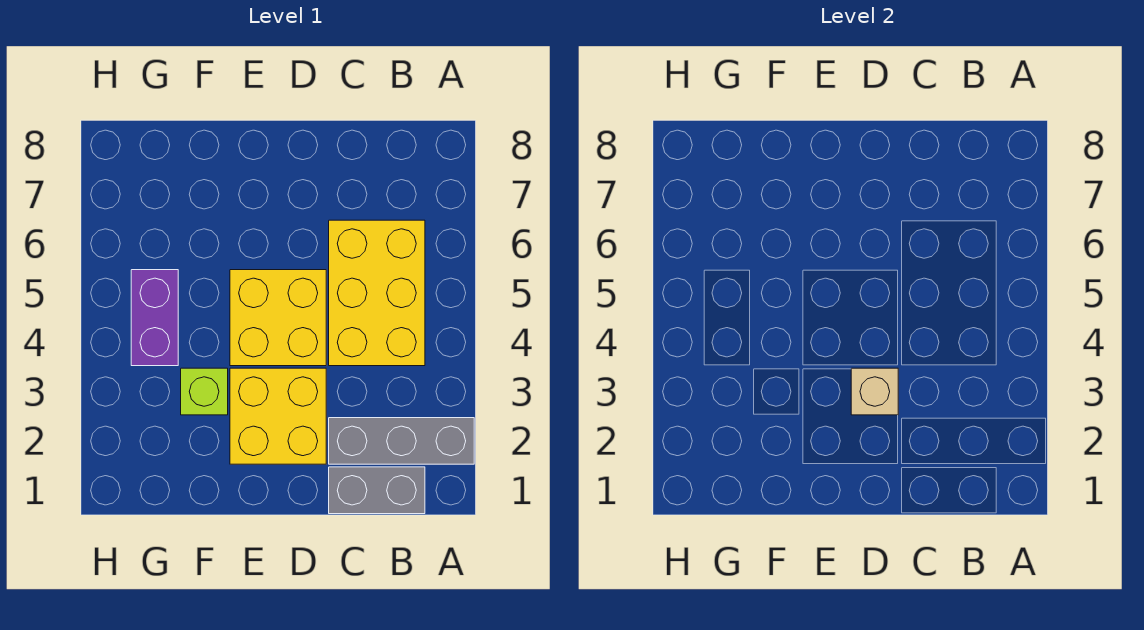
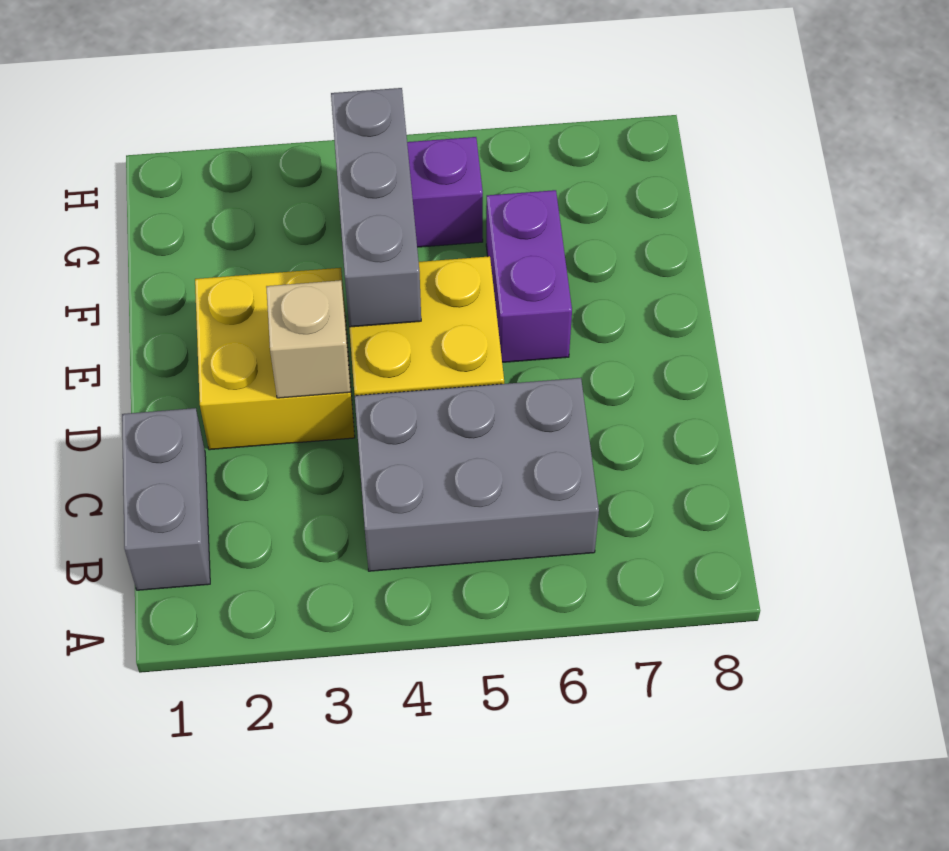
grey brick A2:C2 level 1 -> grey brick E4:G4 level 2
yellow brick B4:C6 level 1 -> grey brick B4:C6 level 1
none -> purple brick E6:F6 level 1
lime brick F3 level 1 -> none

